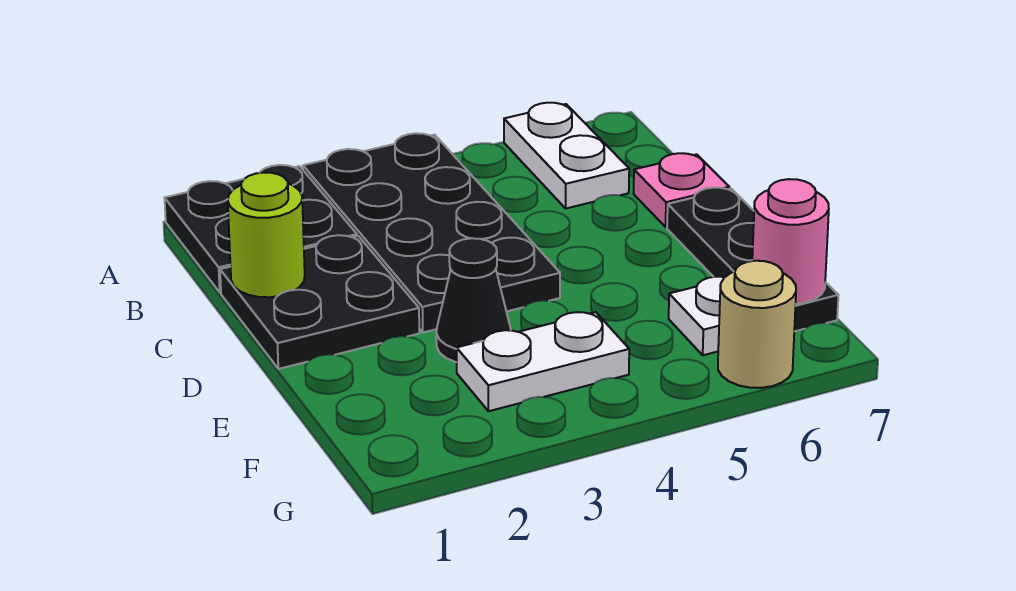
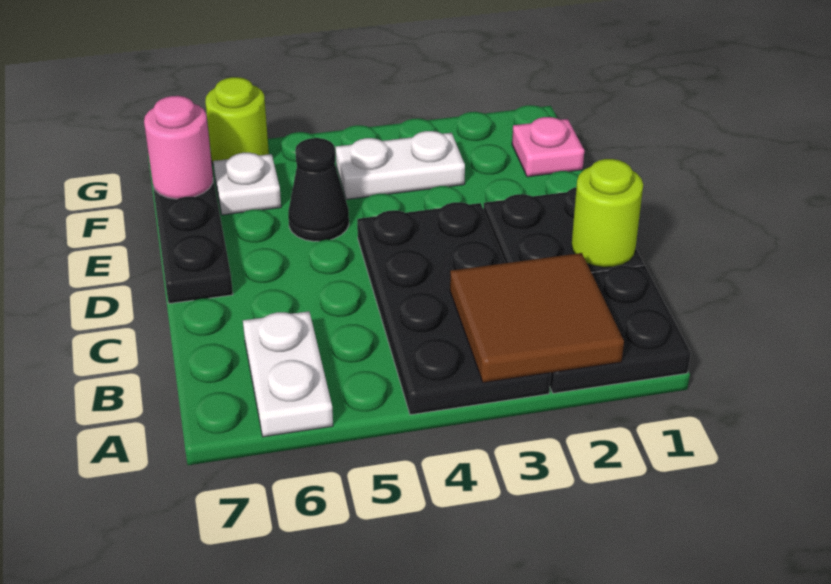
none -> brown tile A2:B3 level 2
pink plate C7 level 1 -> pink plate F1 level 1
black cone E3 level 1 -> black cone E5 level 1
tan round brick G6 level 1 -> lime round brick G6 level 1

